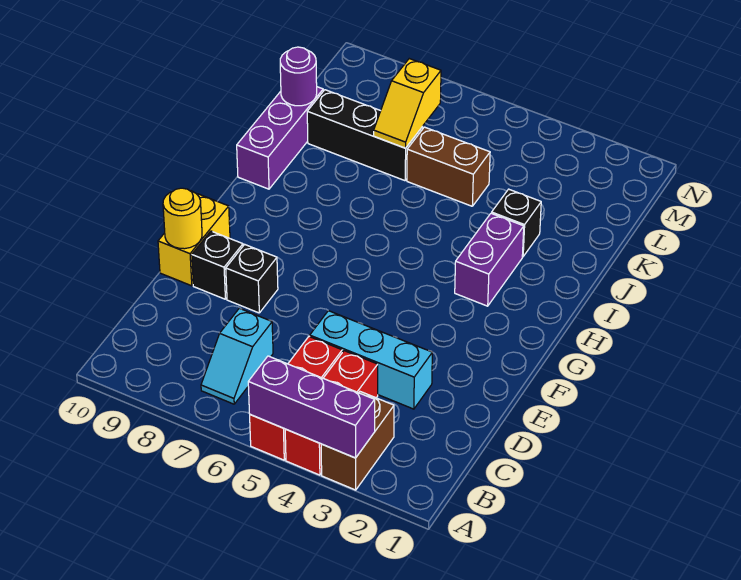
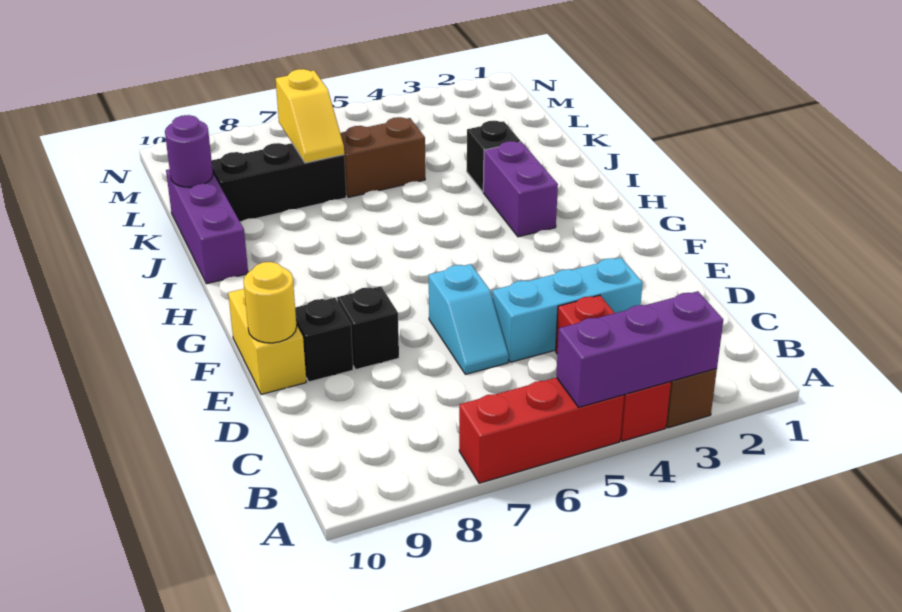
red brick A5:C5 level 1 -> red brick A5:A7 level 1
cyan slope B7:C7 level 1 top C -> cyan slope D6:E6 level 1 top E

